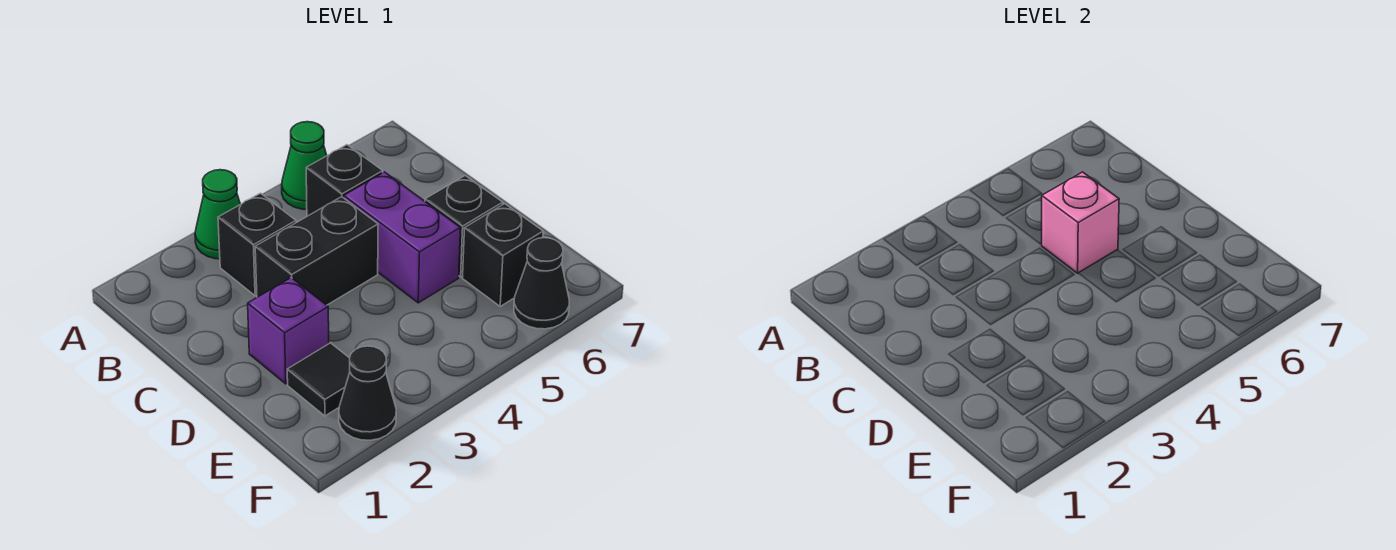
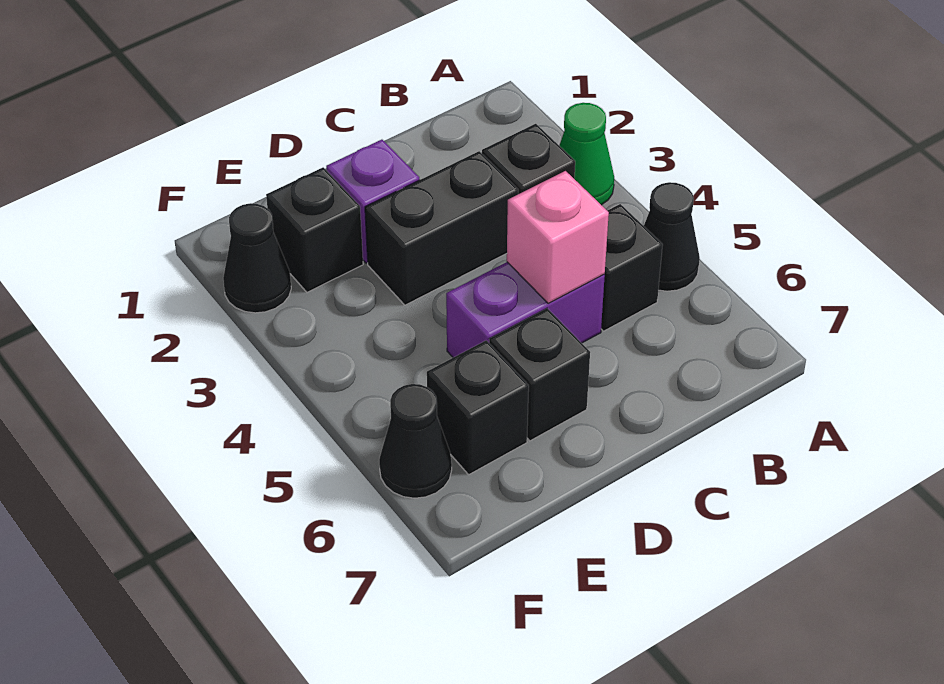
green cone A5 level 1 -> black cone A5 level 1
black brick C3:C4 level 1 -> black brick C3:D3 level 1
black tile E2 level 1 -> black brick E2 level 1

